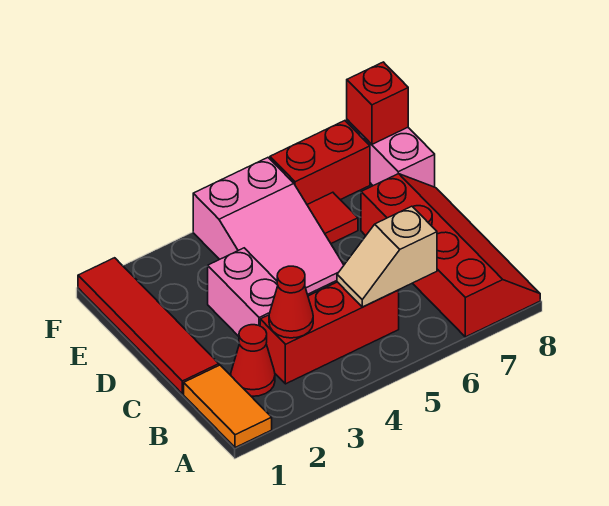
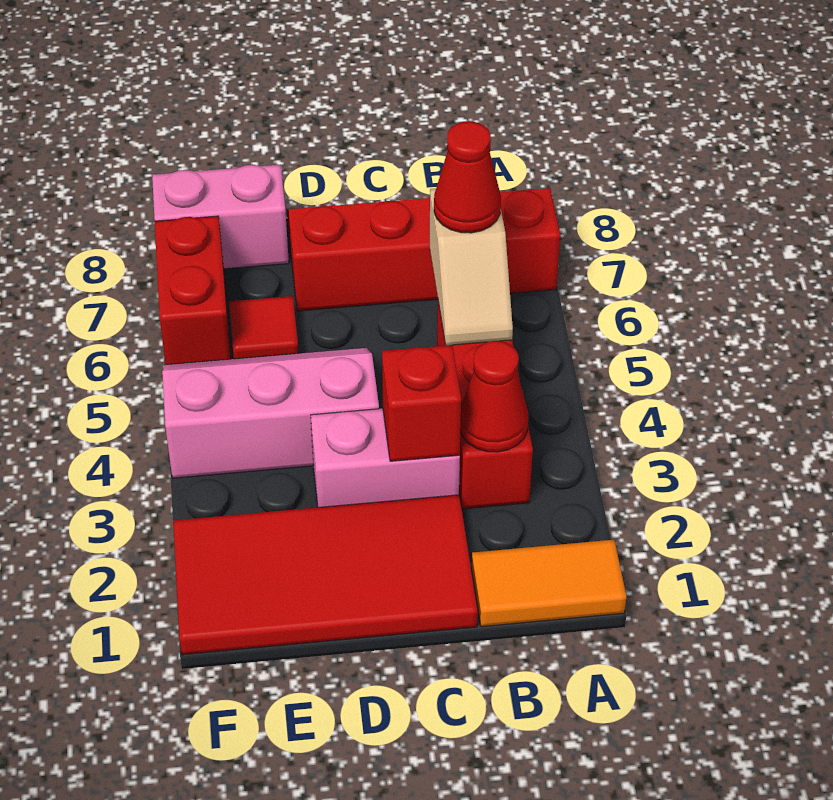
red cone B2 level 1 -> red cone B6 level 3
red tile C1:F1 level 1 -> red tile C1:F2 level 1
pink slope D4:F5 level 1 top F -> pink slope D4:F5 level 1 top 4
red brick F8 level 2 -> red brick C3 level 2

